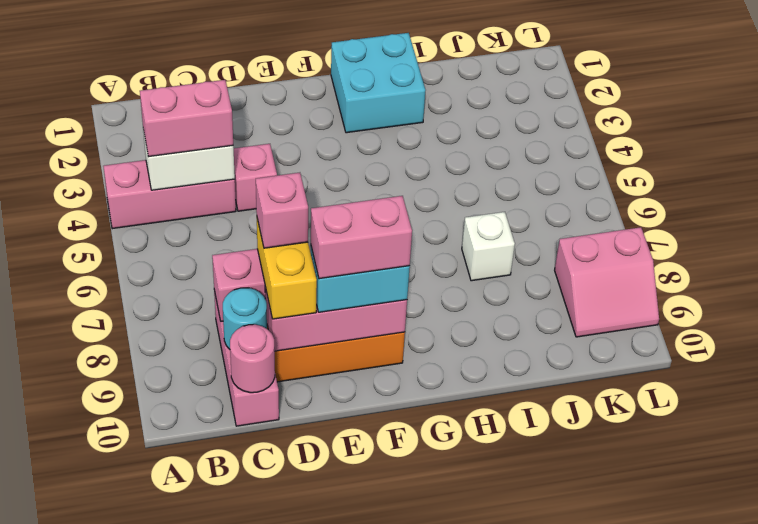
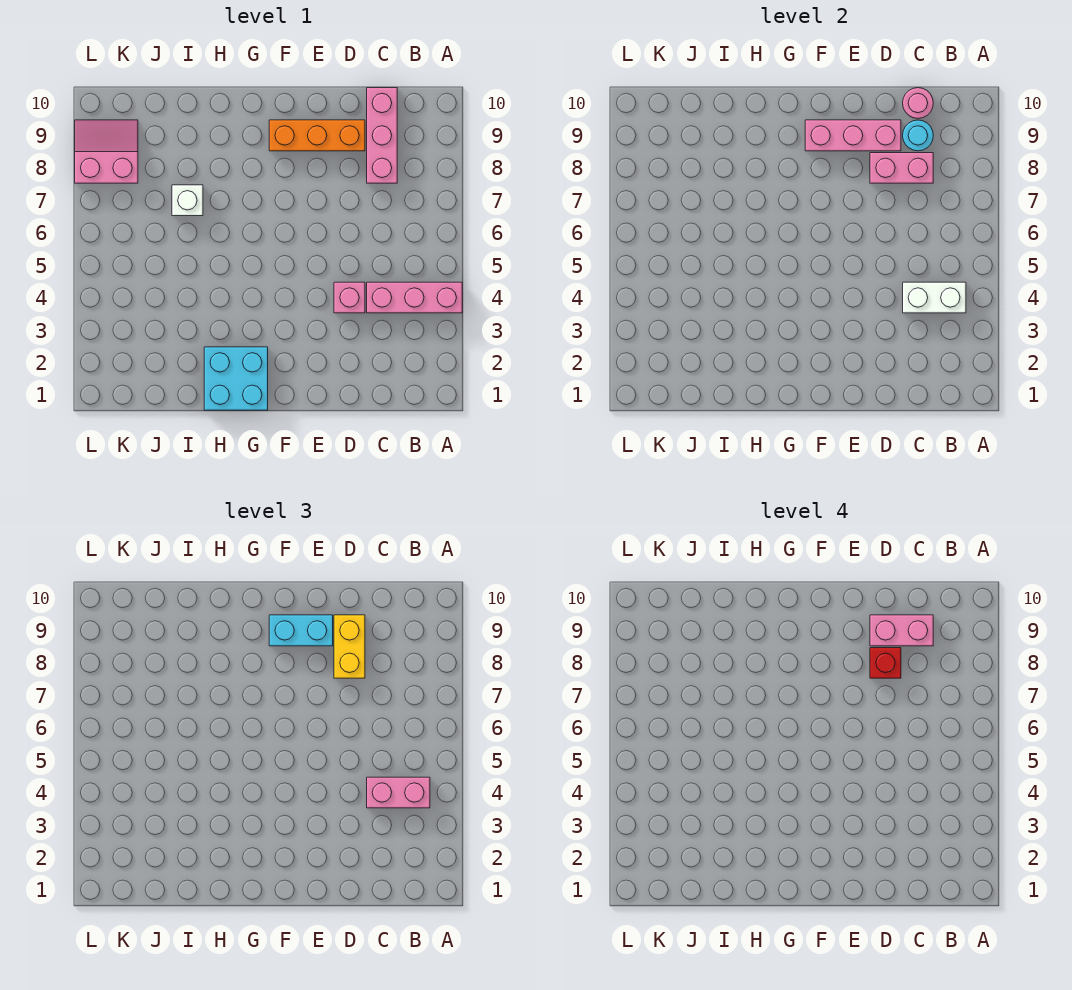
pink brick D8 level 4 -> red brick D8 level 4
pink brick E9:F9 level 4 -> pink brick C9:D9 level 4

